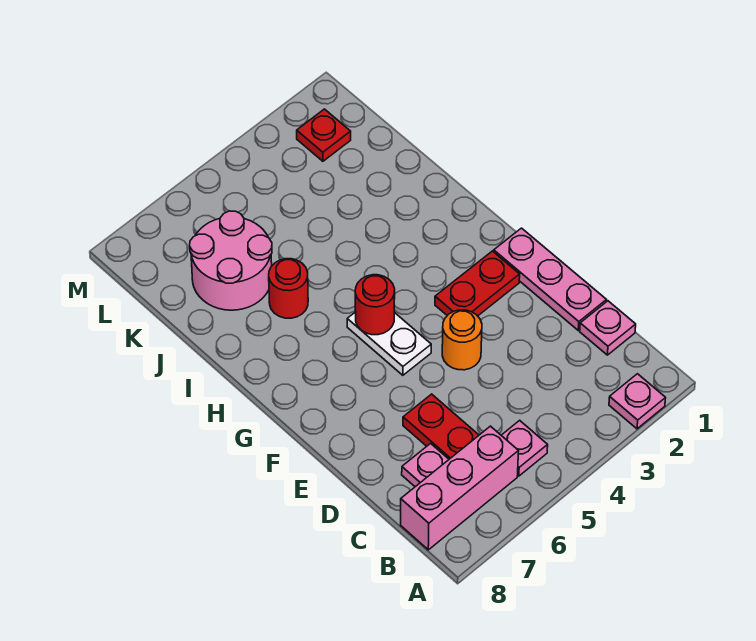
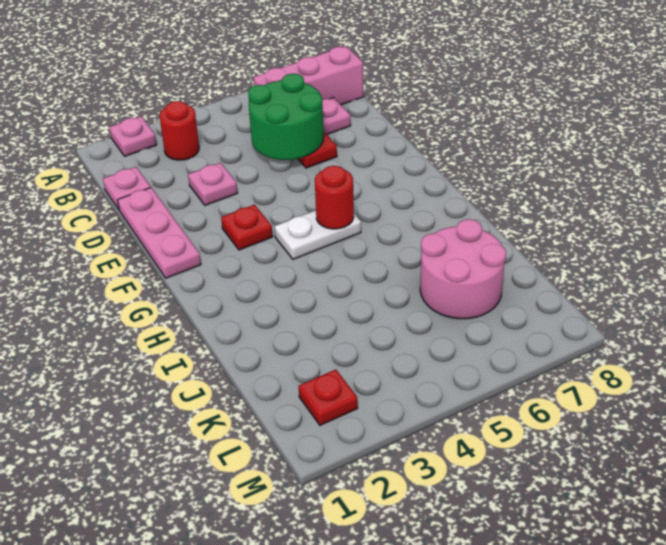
pink plate B5 level 1 -> pink plate D3 level 1
none -> green round brick C5:D6 level 2
orange round brick E4 level 1 -> none
red plate F2:F3 level 1 -> red plate F3 level 1
white plate F5:G5 level 1 -> white plate G4:G5 level 1
red round brick I6 level 1 -> red round brick B3 level 1

